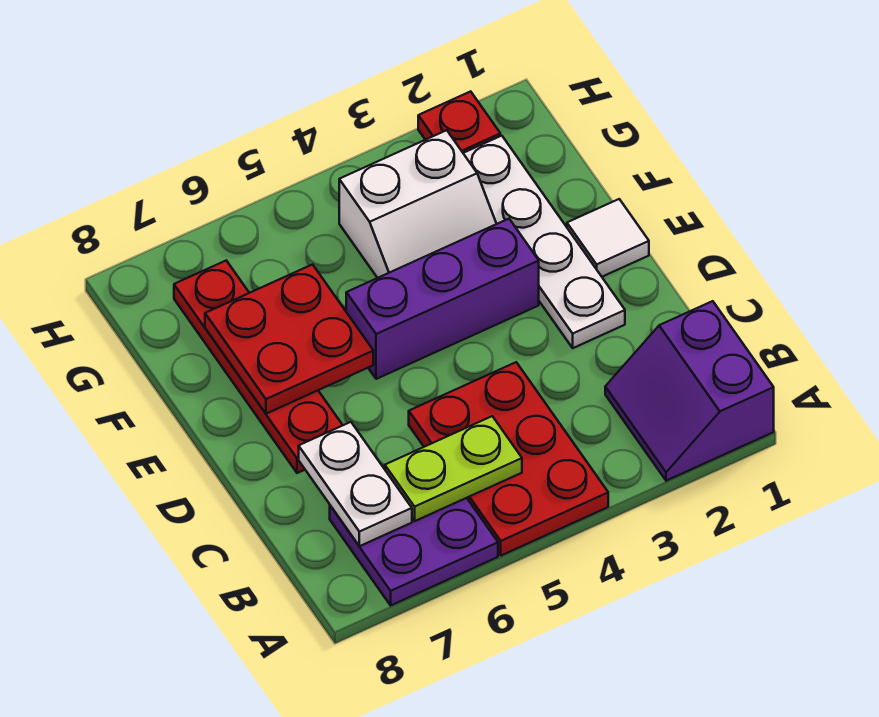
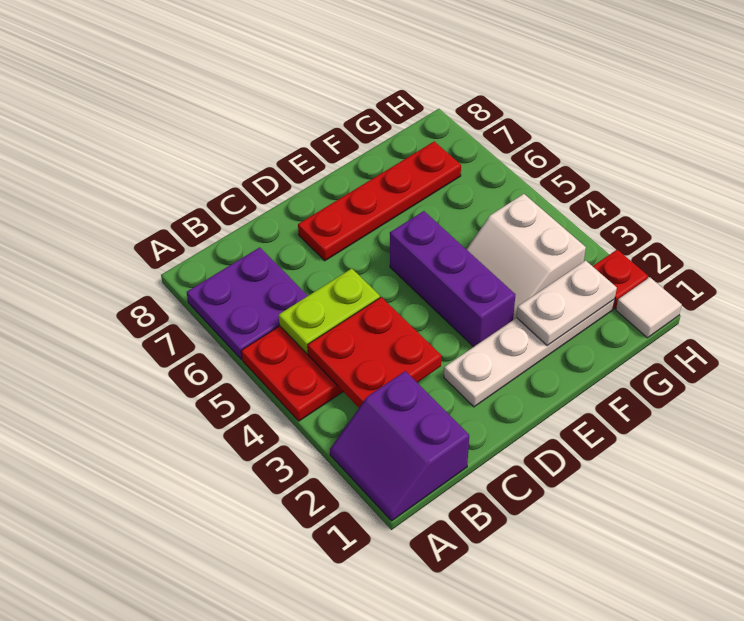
purple slope A1:B2 level 1 top 1 -> purple slope A1:B2 level 1 top B
lime plate B5:B6 level 2 -> lime plate B5:C5 level 2
white plate B7:C7 level 2 -> white plate F2:G2 level 2
white tile E1 level 1 -> white tile H1 level 1
red plate E6:F7 level 2 -> red plate B3:C4 level 2

